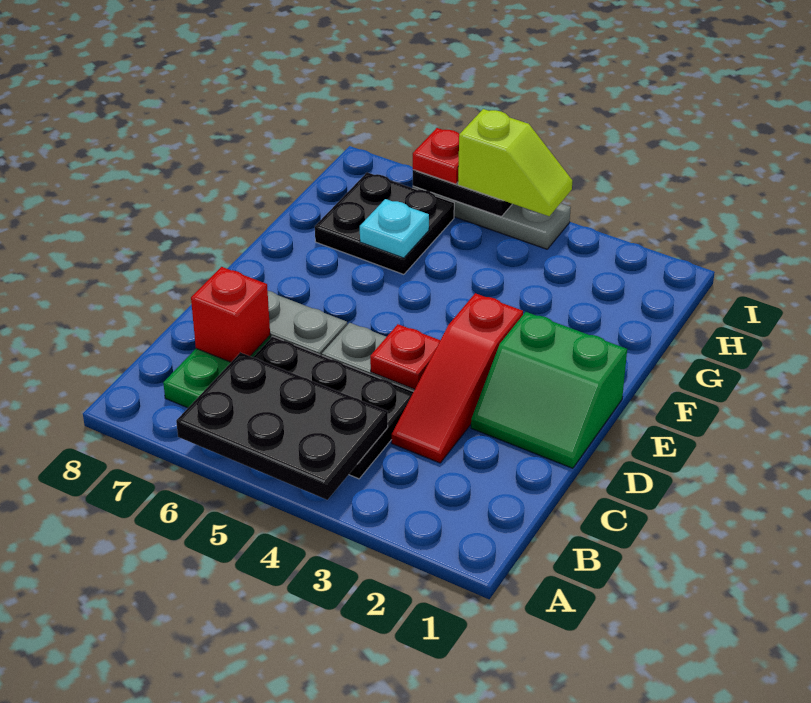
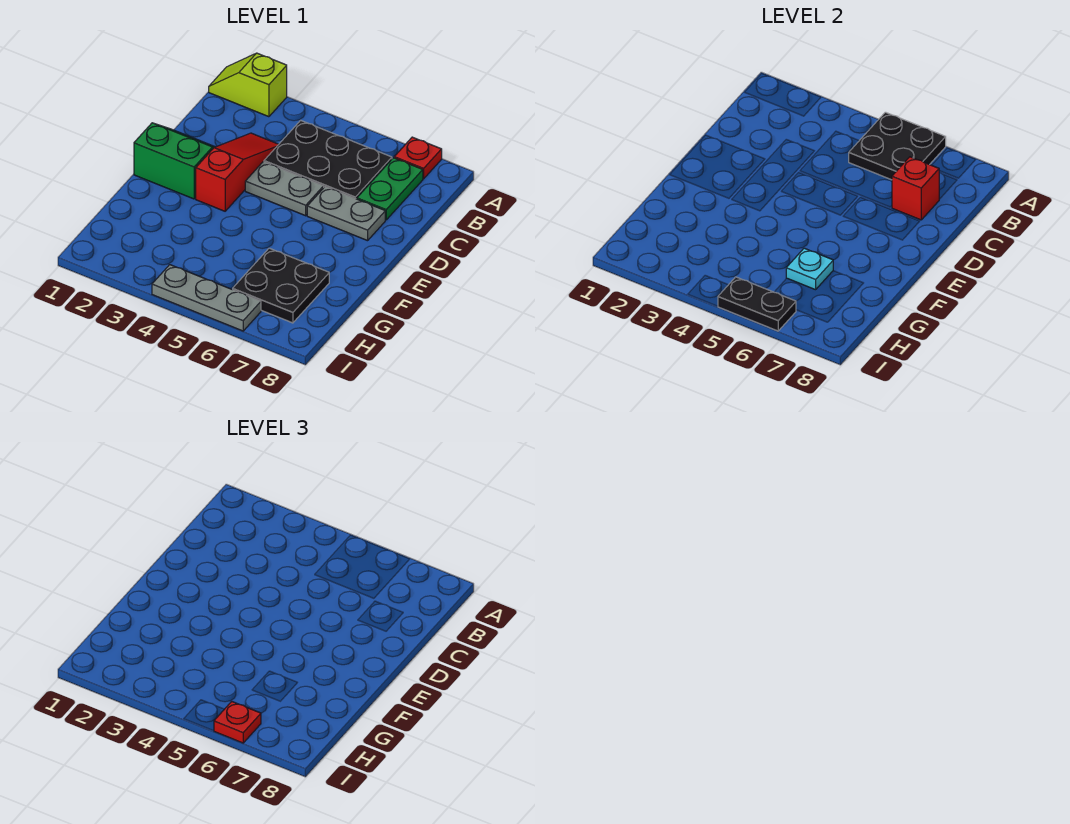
black plate A4:B6 level 2 -> black plate A5:B6 level 2
red plate D4 level 2 -> red plate A7 level 1
lime slope I4:I5 level 3 top 5 -> lime slope A1:A2 level 1 top 2

